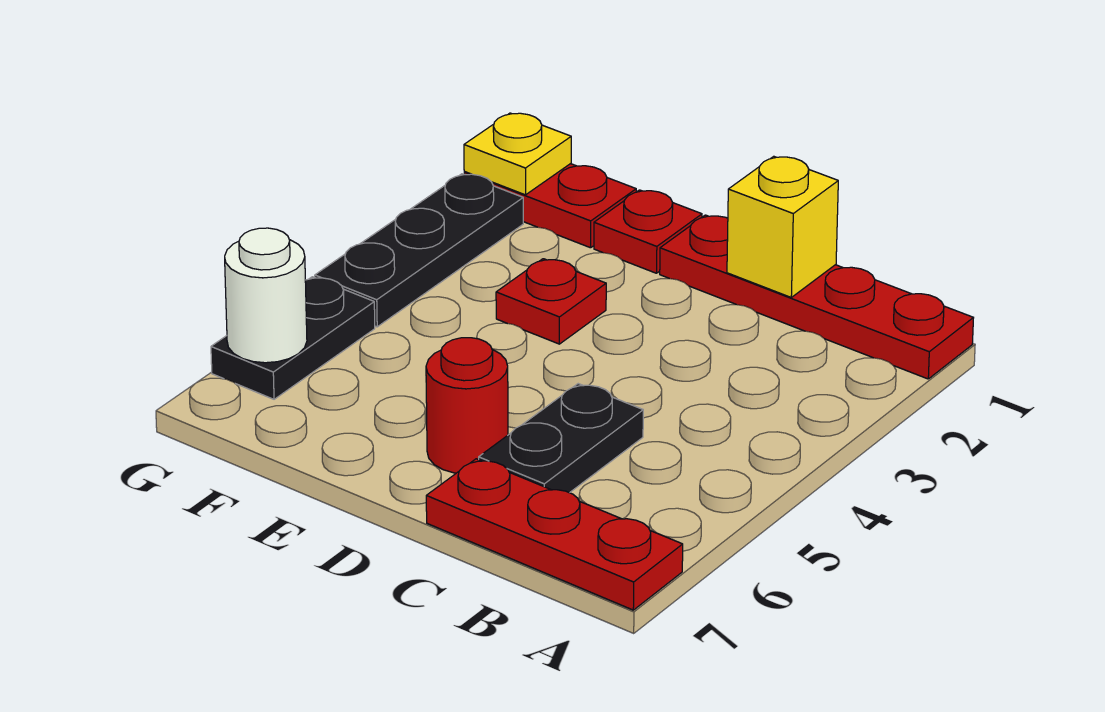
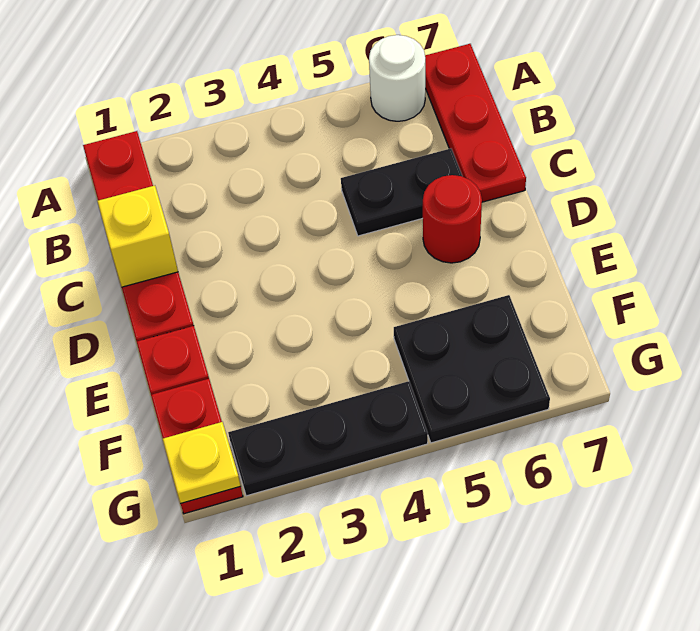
red plate E3 level 1 -> none
black plate G5:G6 level 1 -> black plate F5:G6 level 1
white round brick G6 level 2 -> white round brick A6 level 1

